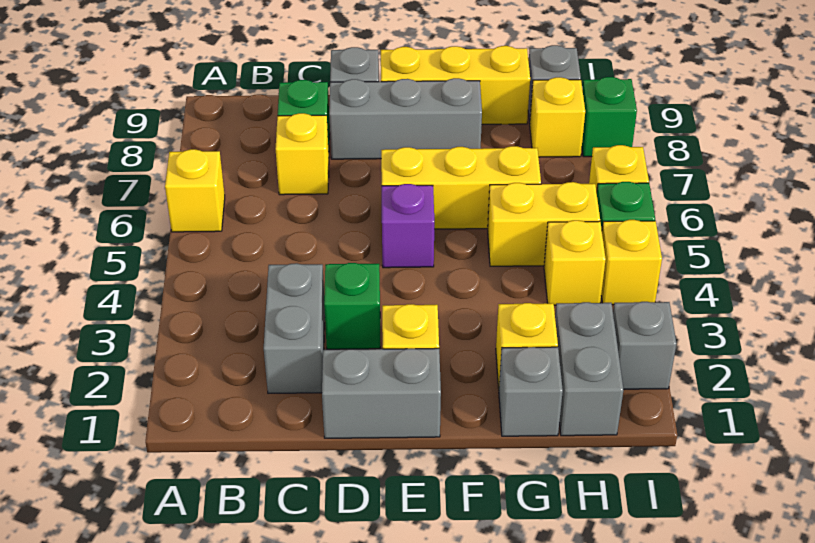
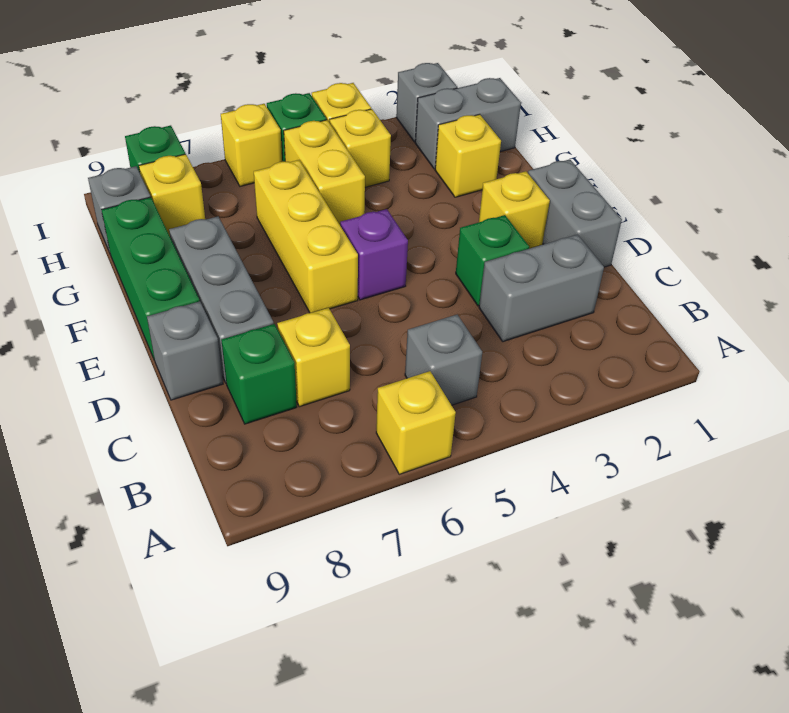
yellow brick E9:G9 level 1 -> green brick E9:G9 level 1
grey brick G1 level 1 -> grey brick B5 level 1

